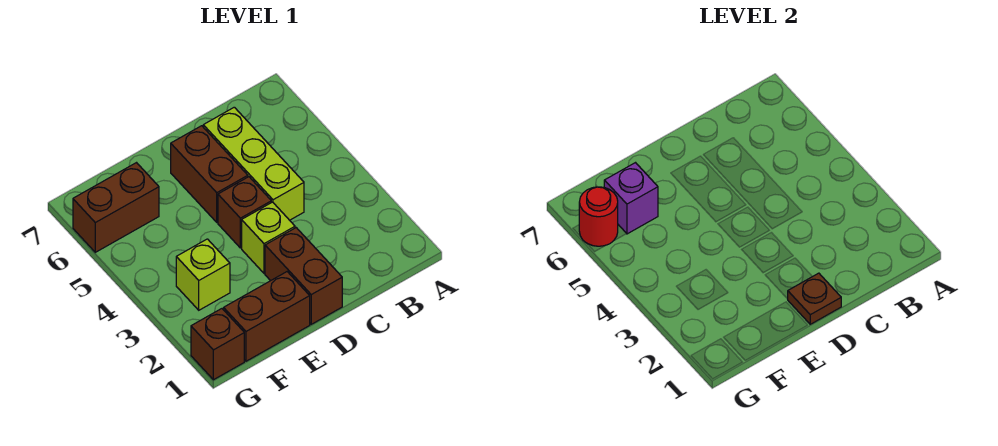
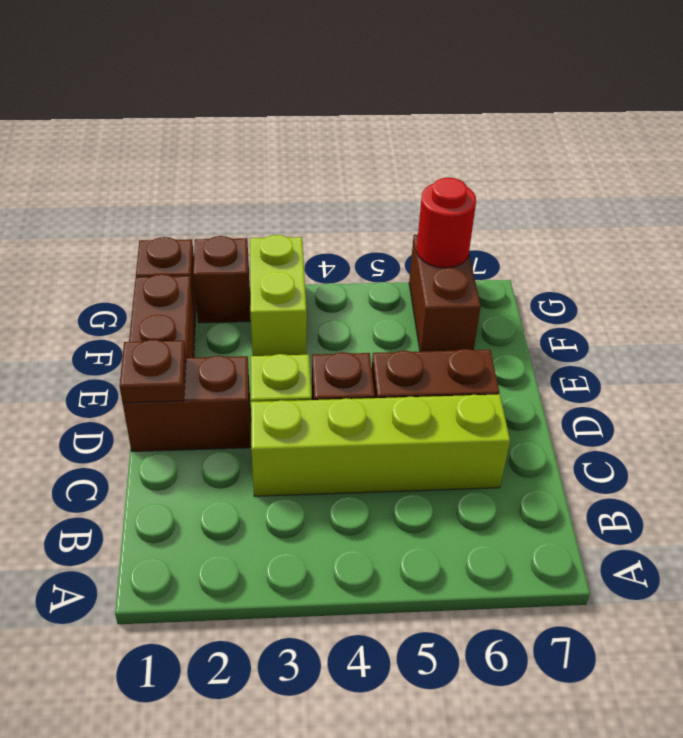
lime brick C4:C6 level 1 -> lime brick C3:C6 level 1
lime brick F3 level 1 -> lime brick F3:G3 level 1
purple brick F6 level 2 -> none
none -> brown brick G2 level 1

